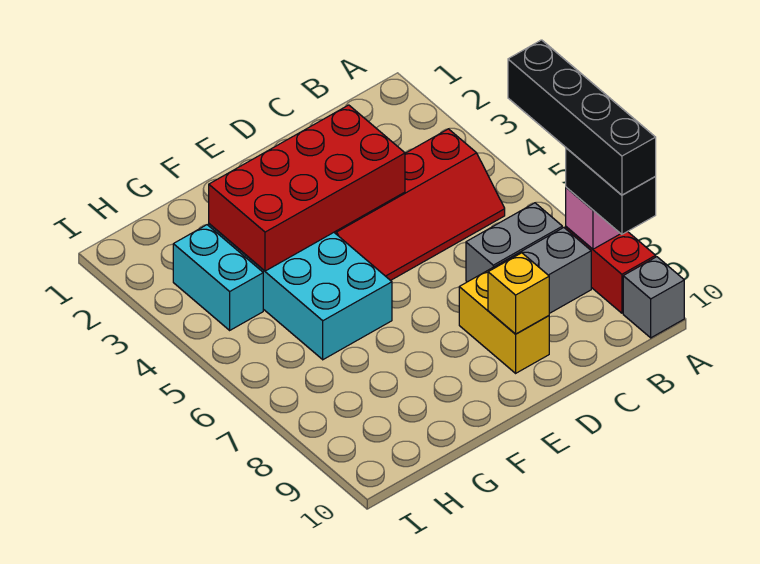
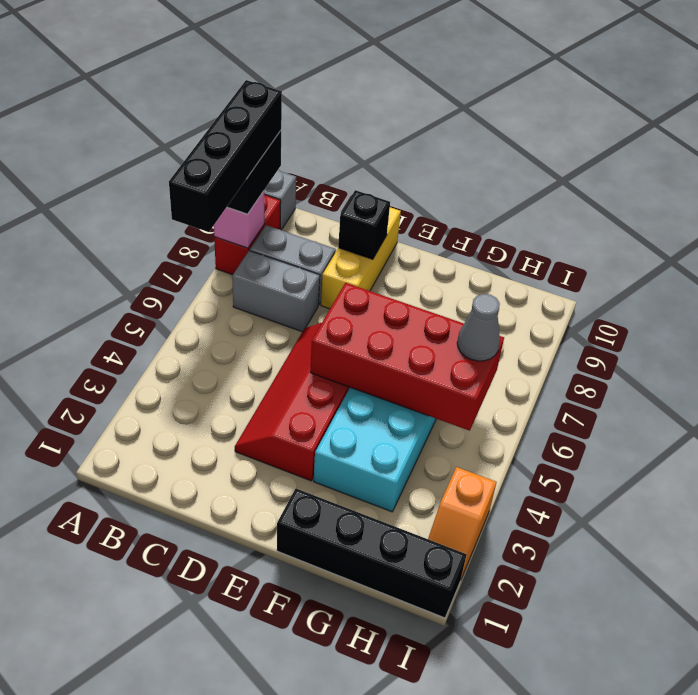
red slope B4:E5 level 1 top 4 -> red slope D3:E6 level 1 top E
red brick D3:G4 level 2 -> red brick E5:H6 level 2
yellow brick D8:D9 level 1 -> yellow brick D8:D10 level 1
yellow brick D9 level 2 -> black brick D9 level 2
none -> black brick F1:I1 level 1
cyan brick H3:H4 level 1 -> none
none -> grey cone H6 level 3
none -> orange slope I2:I3 level 1 top 3

